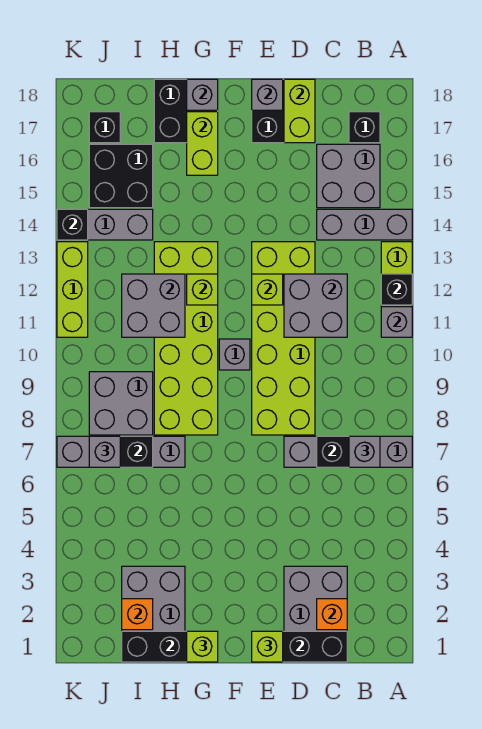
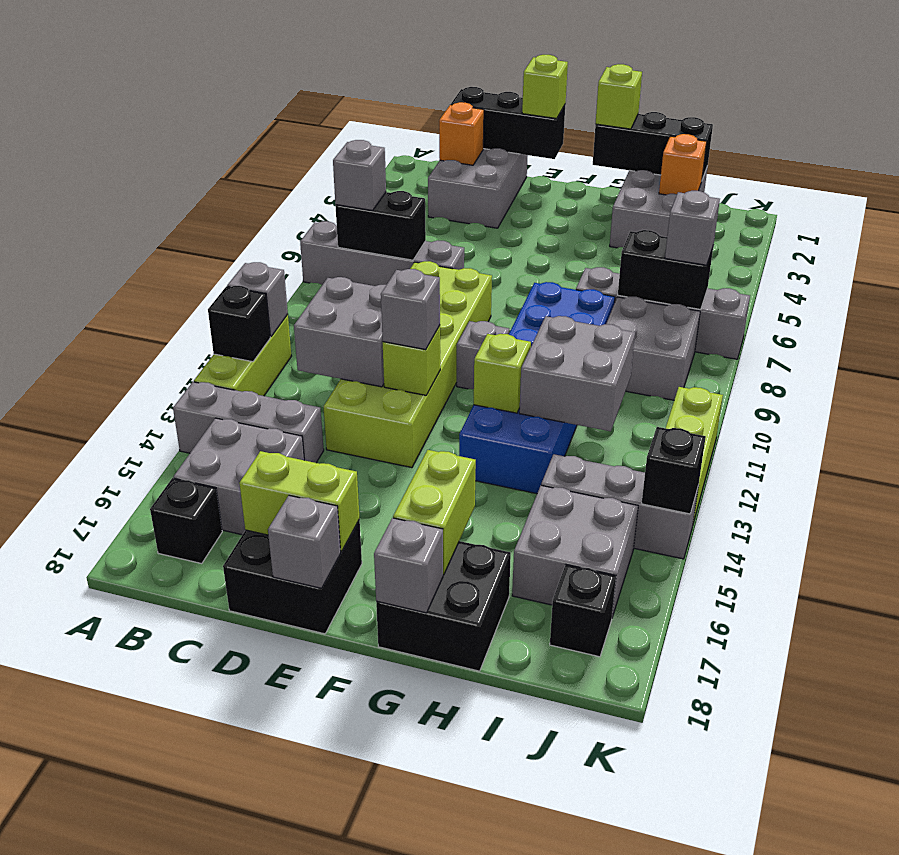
lime brick D17:D18 level 2 -> lime brick D17:E17 level 2
none -> grey brick E12 level 3
lime brick G8:H13 level 1 -> blue brick G8:H13 level 1
black brick I15:J16 level 1 -> grey brick I15:J16 level 1

